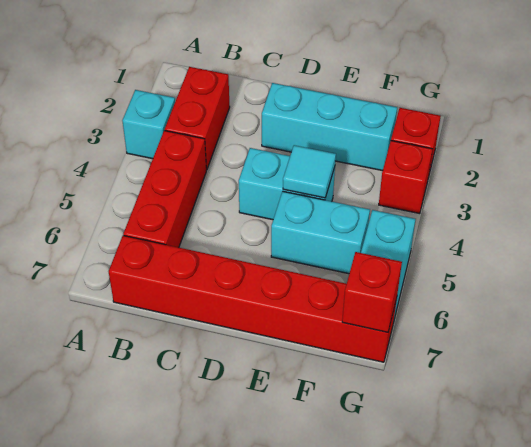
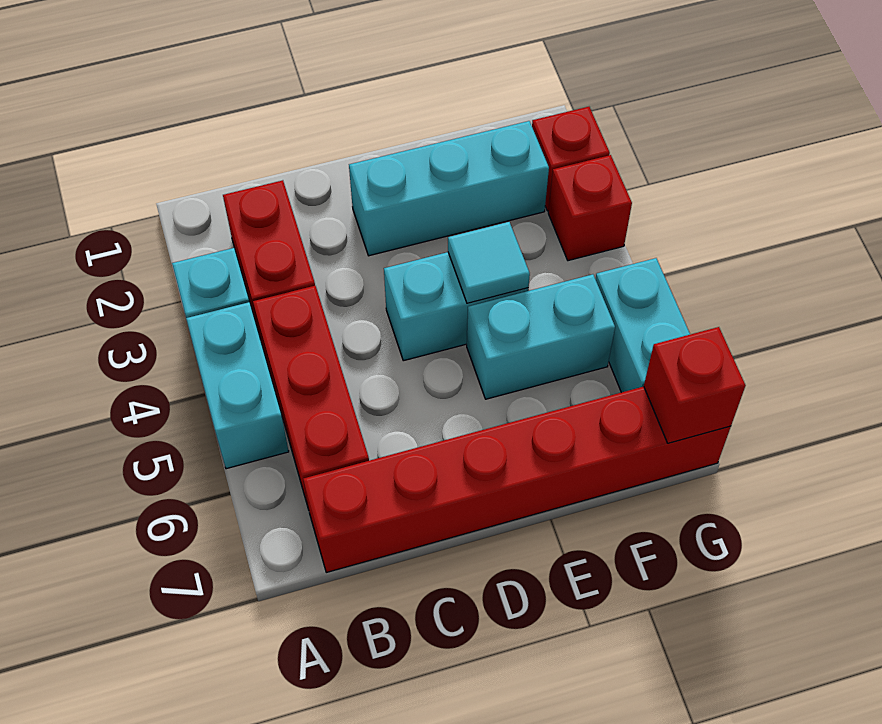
none -> cyan brick A4:A5 level 1

